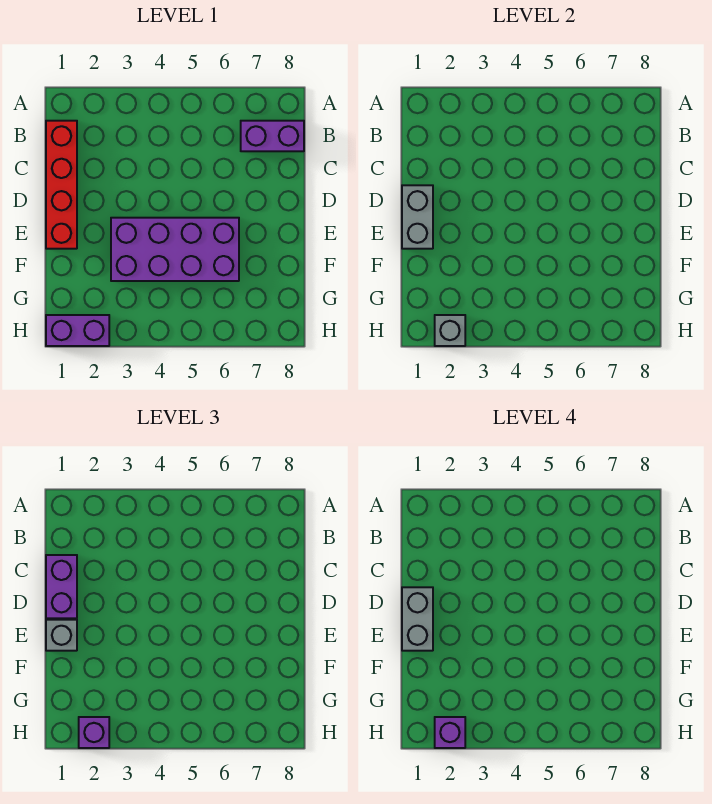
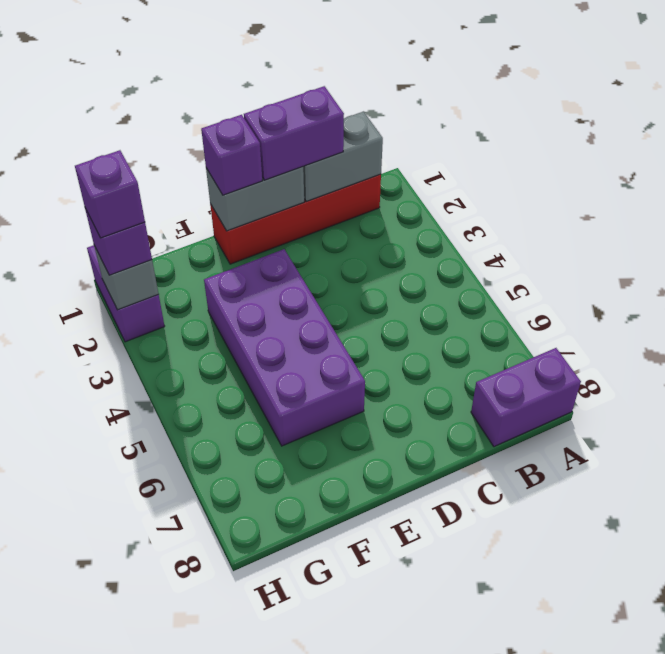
purple brick B7:B8 level 1 -> purple brick A8:B8 level 1
grey brick D1:E1 level 4 -> grey brick B1:C1 level 2
grey brick E1 level 3 -> purple brick E1 level 3

